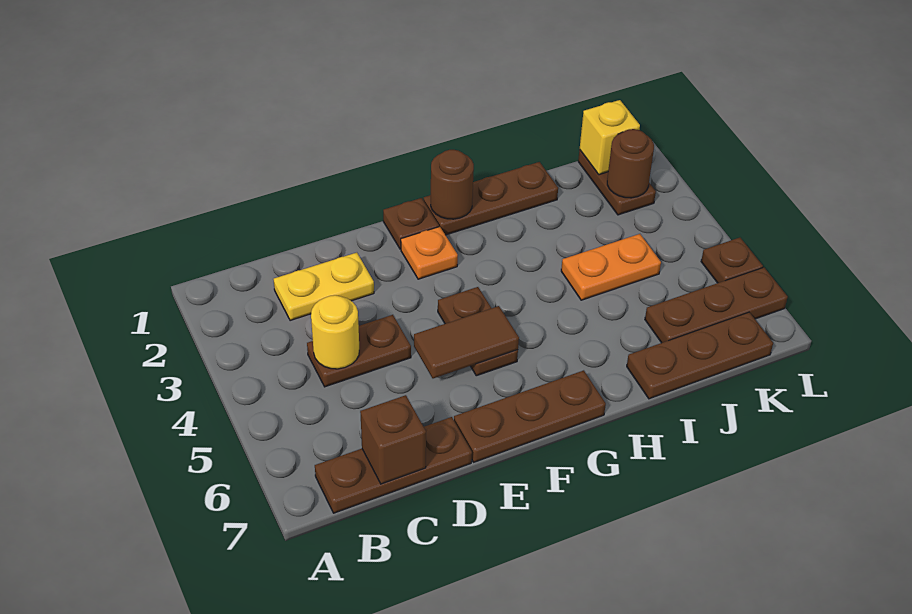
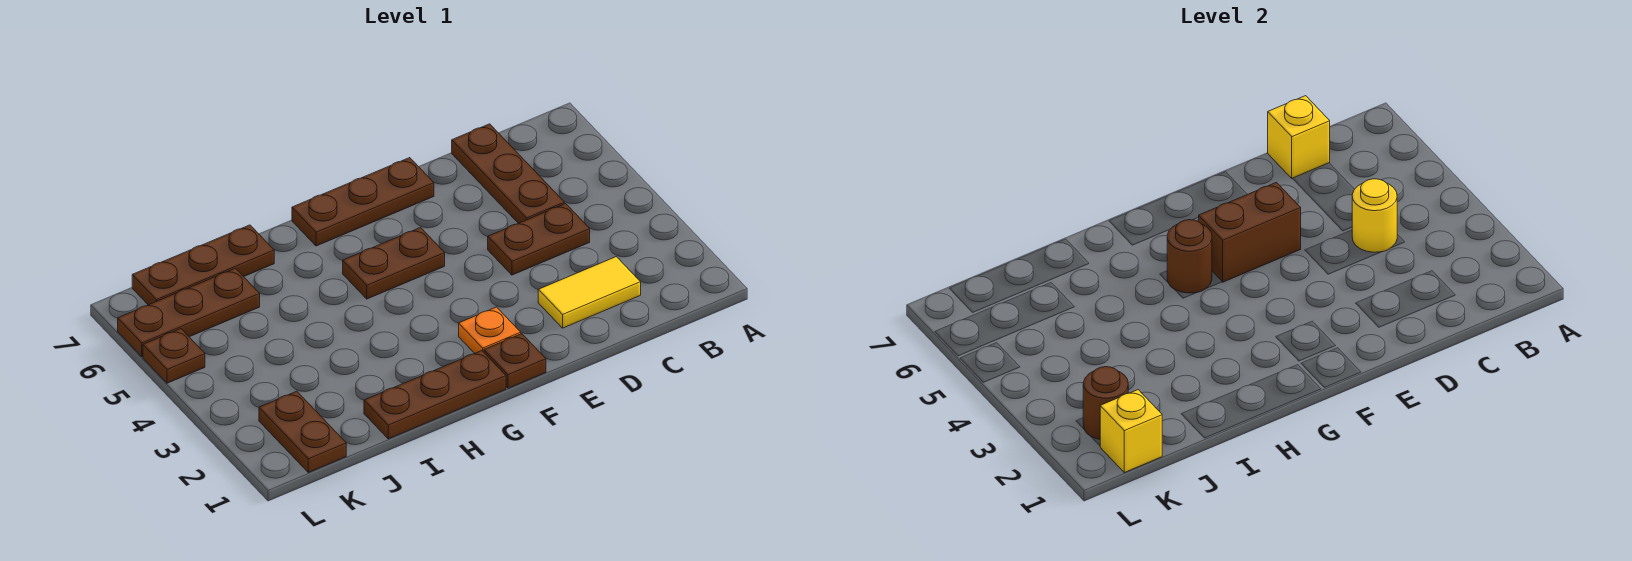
brown plate B7:D7 level 1 -> brown plate C5:C7 level 1
yellow plate C2:D2 level 1 -> yellow tile C2:D2 level 1
brown brick C7 level 2 -> yellow brick C7 level 2
brown tile E5:F5 level 2 -> brown brick E5:F5 level 2
brown plate F4:F5 level 1 -> brown plate F5:G5 level 1
brown round brick G1 level 2 -> brown round brick G5 level 2
orange plate I4:J4 level 1 -> none

